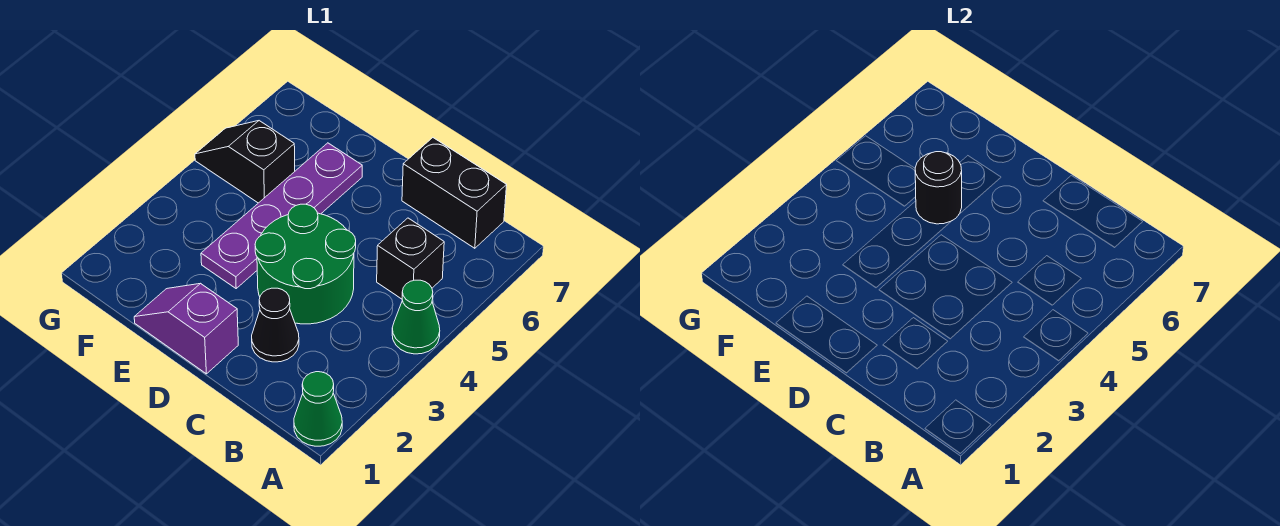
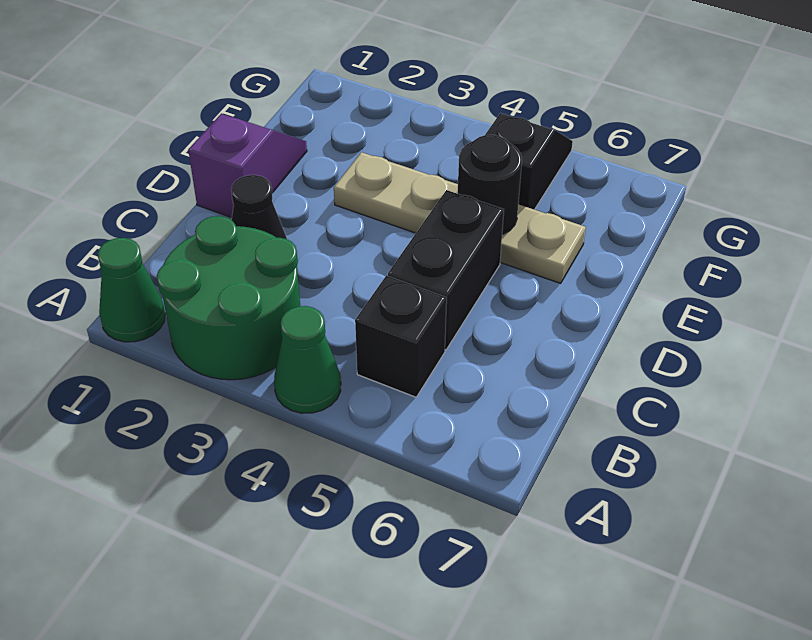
black brick B7:C7 level 1 -> black brick C5:D5 level 1
green round brick C3:D4 level 1 -> green round brick A2:B3 level 1
purple plate E3:E6 level 1 -> tan plate E3:E6 level 1

